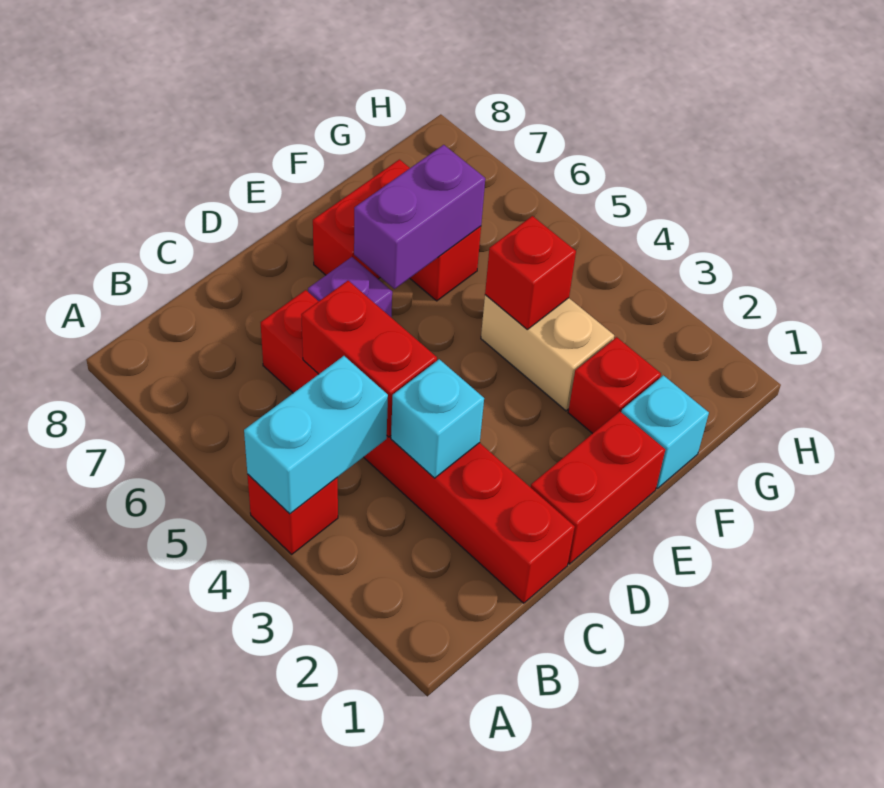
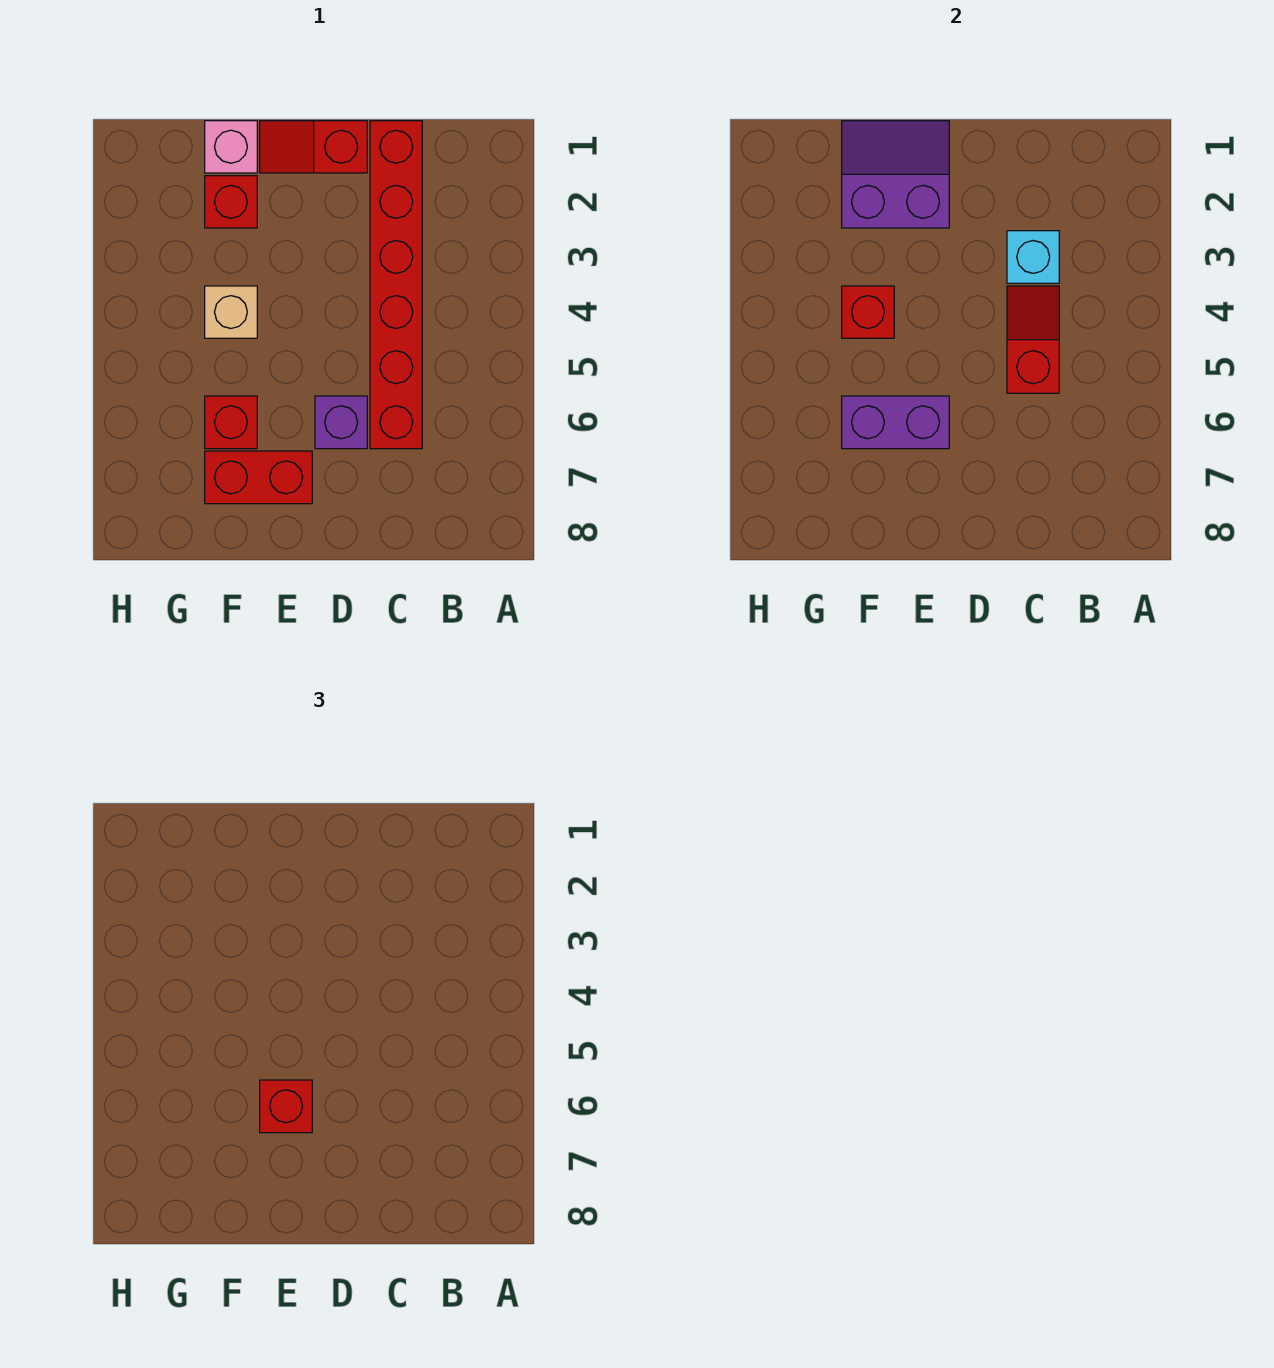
red brick A4 level 1 -> red brick E6 level 3
cyan brick A4:B4 level 2 -> none
red brick C4:C5 level 2 -> red slope C4:C5 level 2 top 5
red brick D1:E1 level 1 -> red slope D1:E1 level 1 top D
none -> purple slope E1:F2 level 2 top 2
cyan brick F1 level 1 -> pink brick F1 level 1
tan brick F3:F4 level 1 -> tan brick F4 level 1

